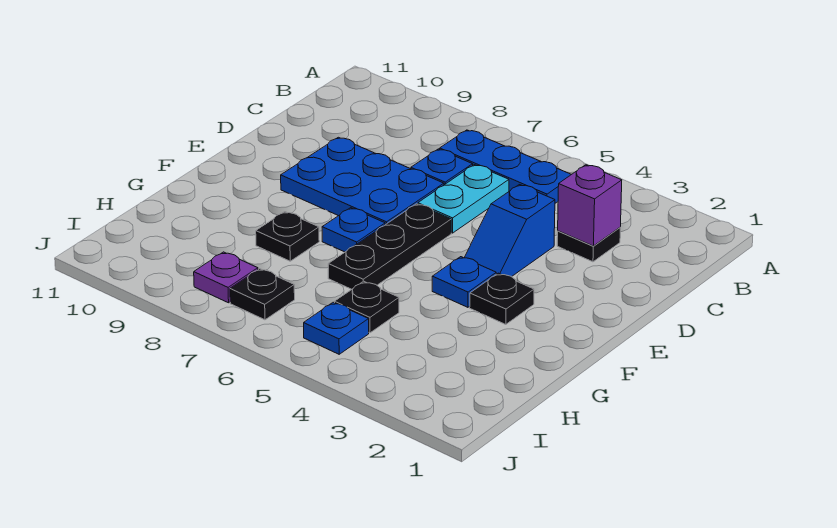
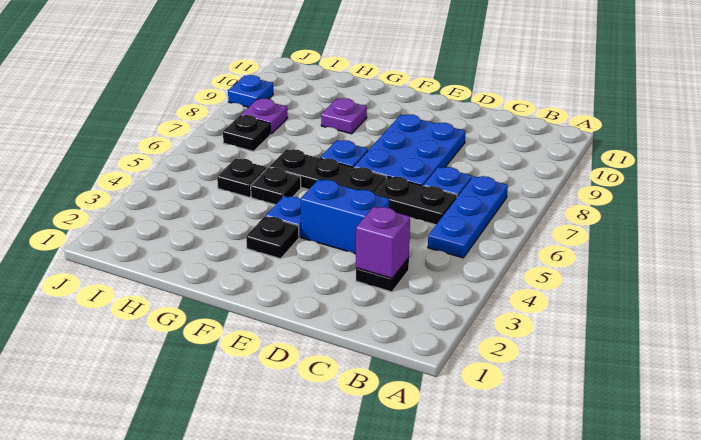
cyan plate C6:D6 level 1 -> black plate C6:D6 level 1
blue slope D4:E4 level 1 top D -> blue brick D4:E4 level 1
black plate G8 level 1 -> black plate G5 level 1
none -> purple plate G9 level 1
blue plate I5 level 1 -> blue plate J9 level 1

